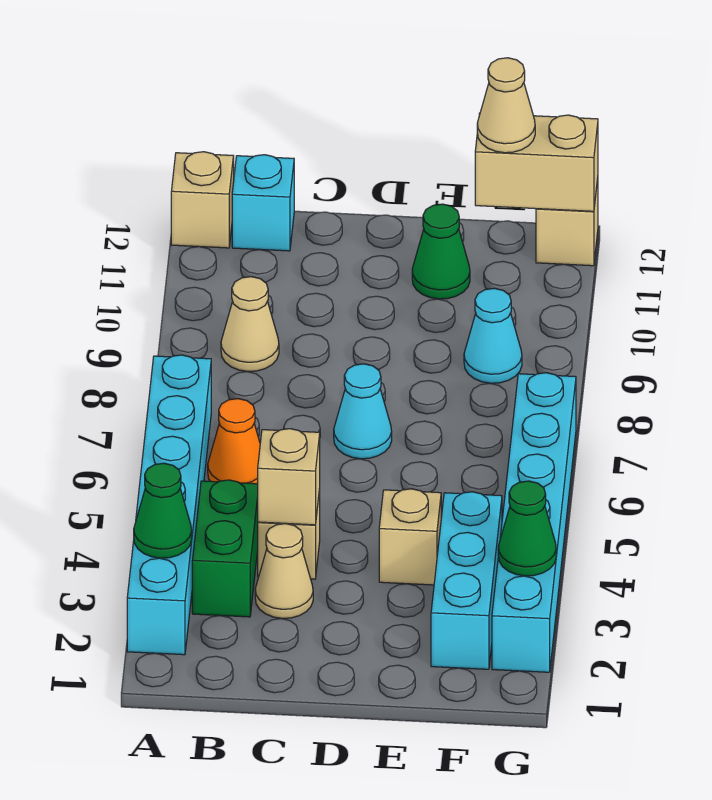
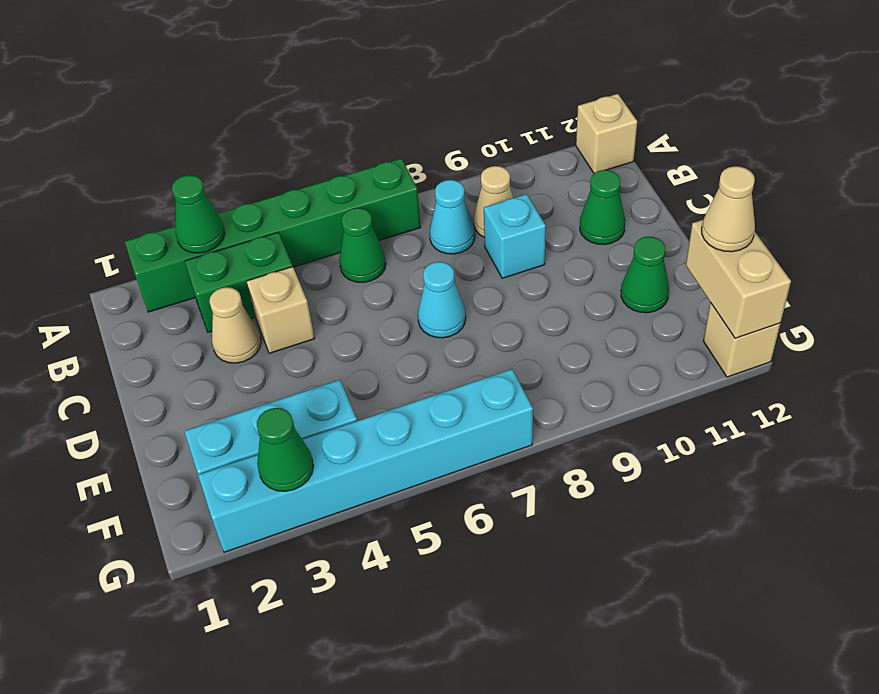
cyan brick A2:A7 level 1 -> green brick A2:A7 level 1
orange cone B6 level 1 -> green cone B6 level 1
cyan brick B12 level 1 -> cyan brick C9 level 1
tan brick C4 level 2 -> none
none -> green cone C11 level 1
tan brick E4 level 1 -> none
cyan cone F9 level 1 -> cyan cone B8 level 1

